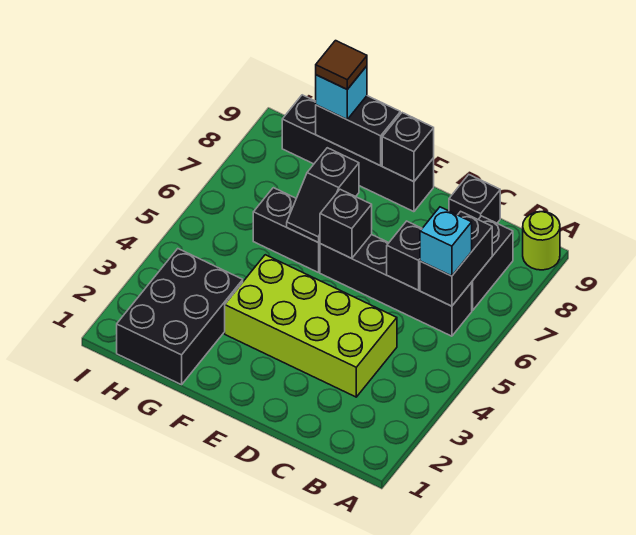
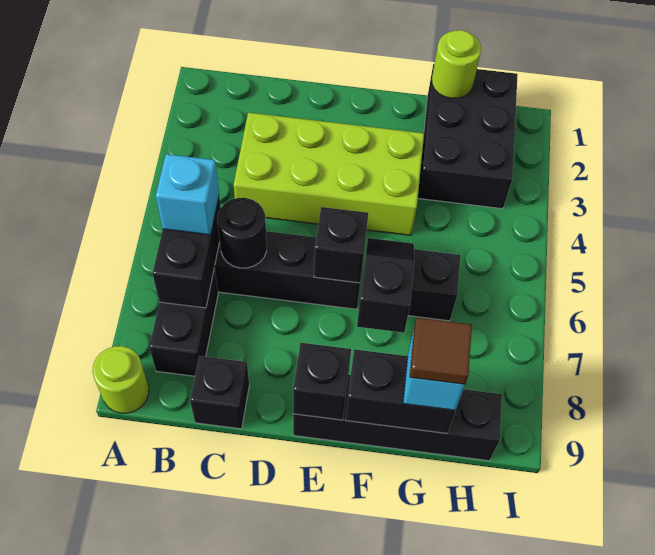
black brick C6 level 2 -> black round brick C6 level 2
none -> lime round brick G1 level 2

